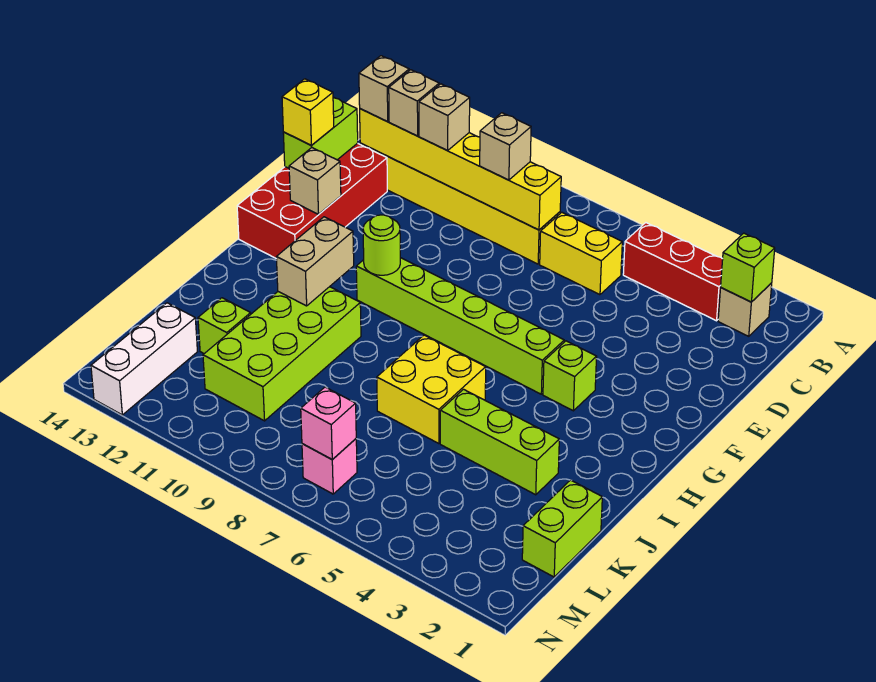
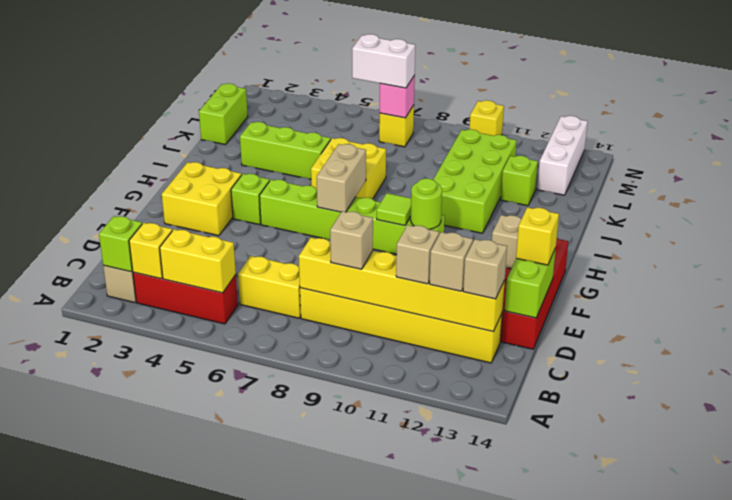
none -> yellow brick B3 level 2
none -> yellow brick B4:B5 level 2
none -> yellow brick F2:G3 level 1
none -> lime tile G9 level 2
tan brick H11:I11 level 2 -> tan brick G7:H7 level 2
none -> white brick M6:M7 level 3
pink brick M7 level 1 -> yellow brick M7 level 1
none -> yellow brick N10 level 1

